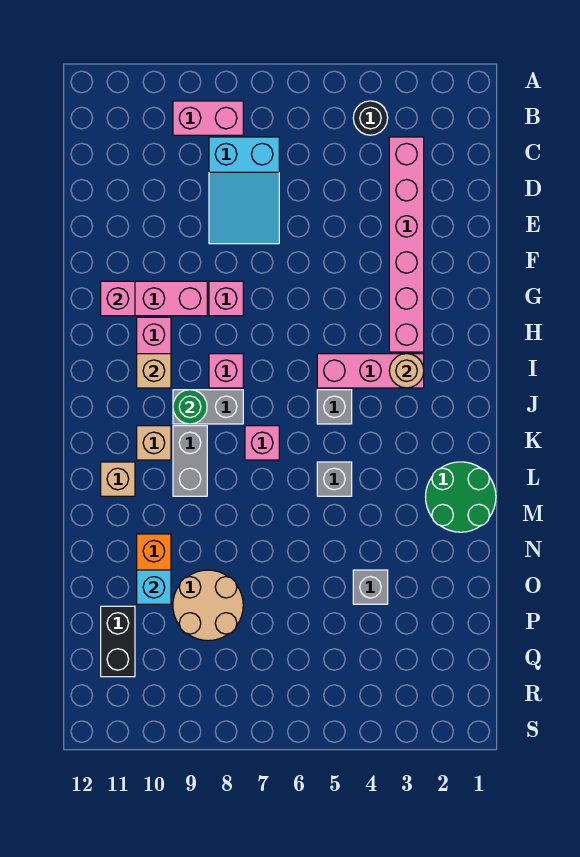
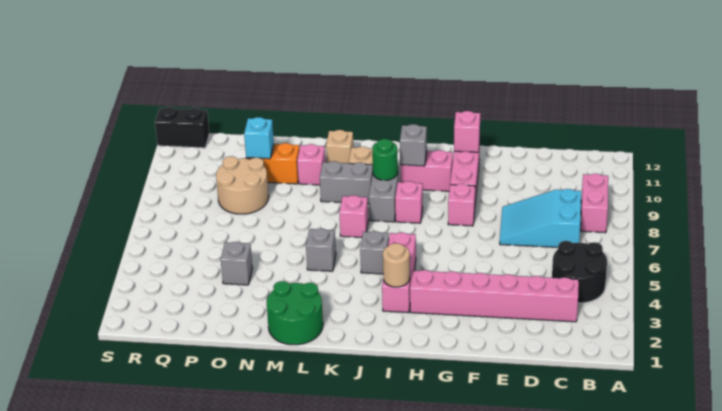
black round brick B4 level 1 -> black round brick B4:C5 level 1
tan brick I10 level 2 -> grey brick I10 level 2
none -> pink brick M10 level 1
black brick P11:Q11 level 1 -> black brick R12:S12 level 1

